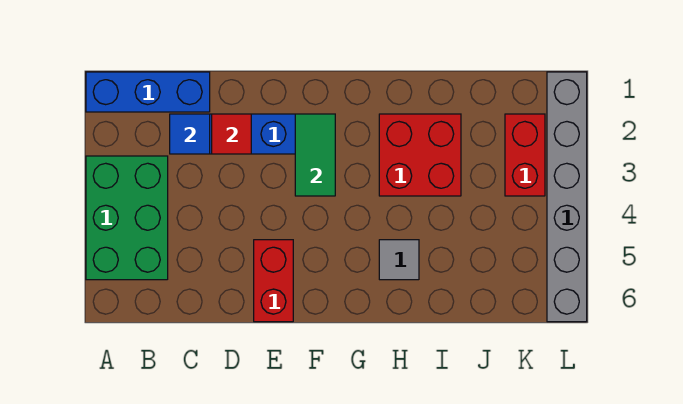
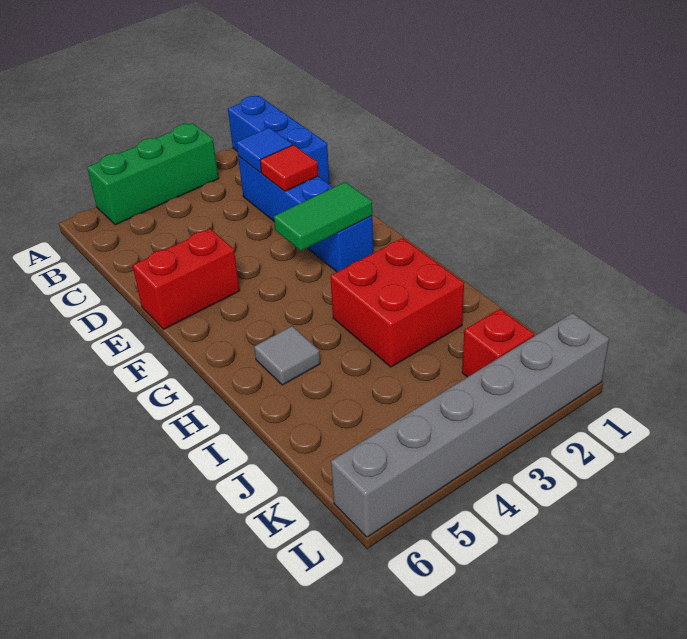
green brick A3:B5 level 1 -> green brick A3:A5 level 1
red brick K2:K3 level 1 -> red brick K2 level 1

